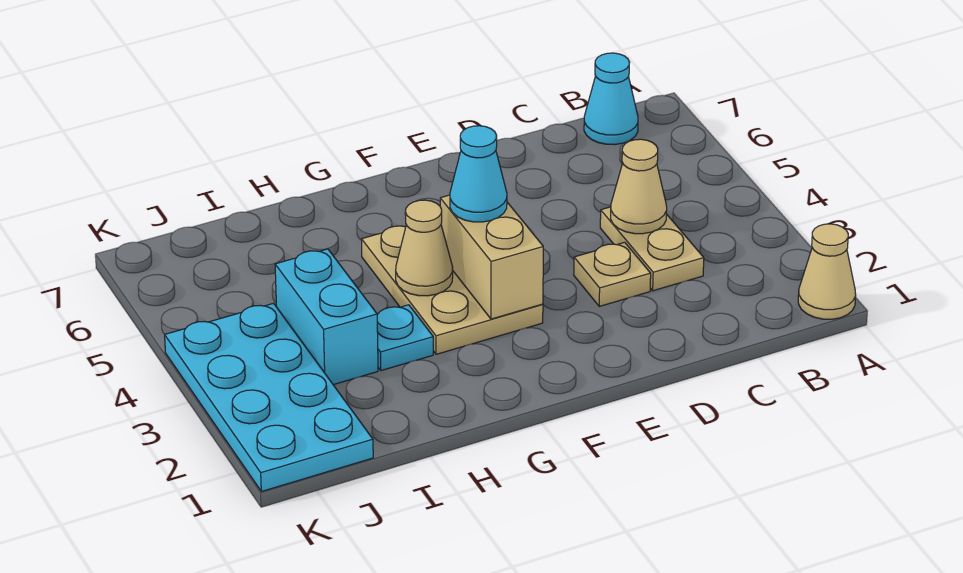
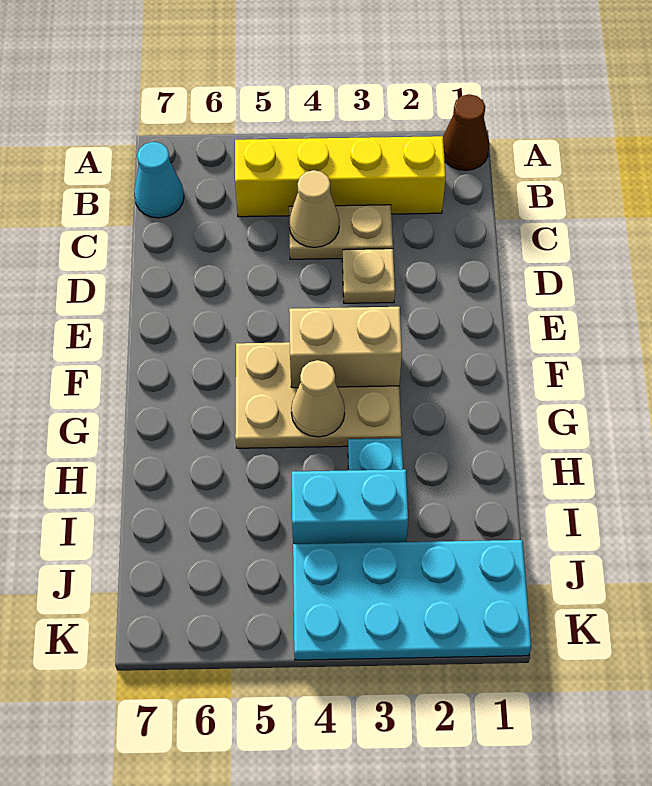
tan cone A1 level 1 -> brown cone A1 level 1
none -> yellow brick B2:B5 level 1
cyan cone F4 level 3 -> none

